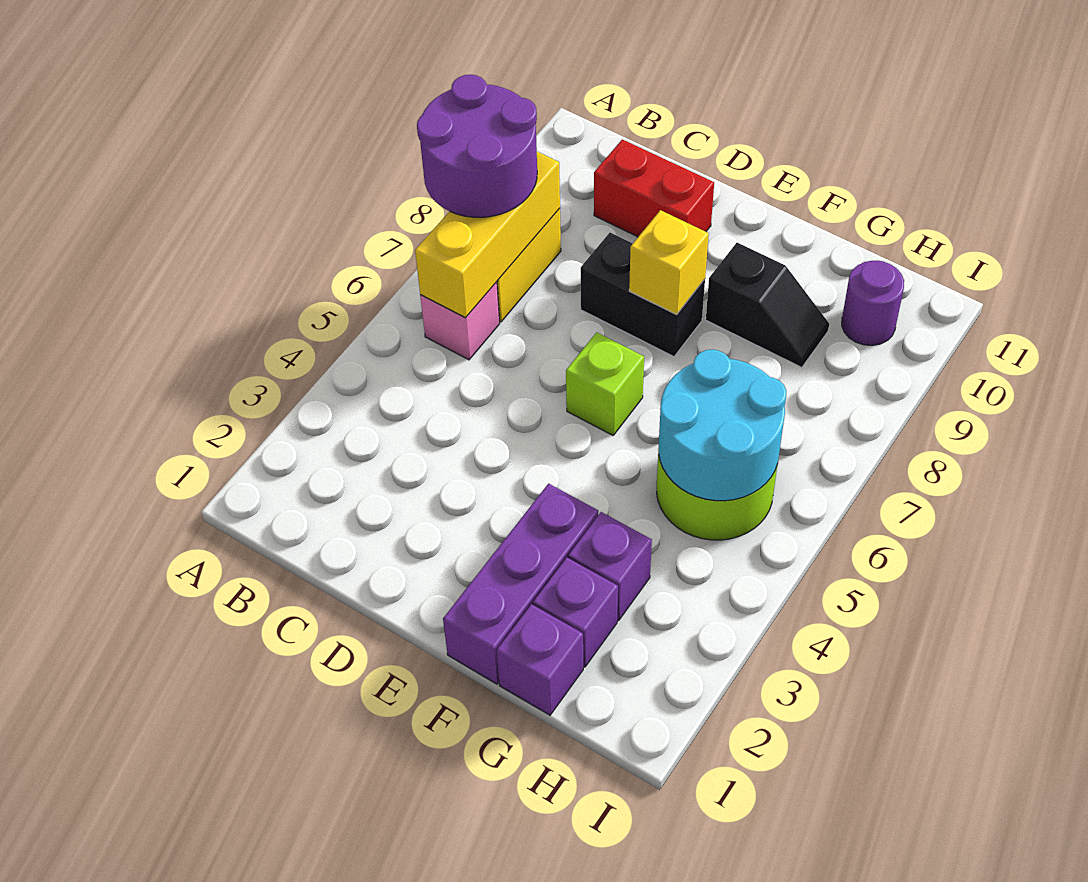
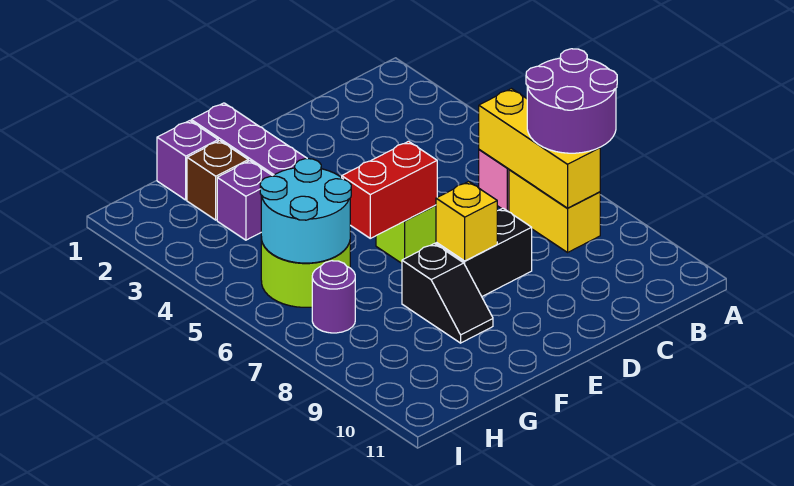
red brick C10:D10 level 1 -> red brick E6:F6 level 2
black slope F9:G9 level 1 top F -> black slope F8:F9 level 1 top 8
purple brick G2 level 1 -> brown brick G2 level 1
purple round brick H10 level 1 -> purple round brick H7 level 1

